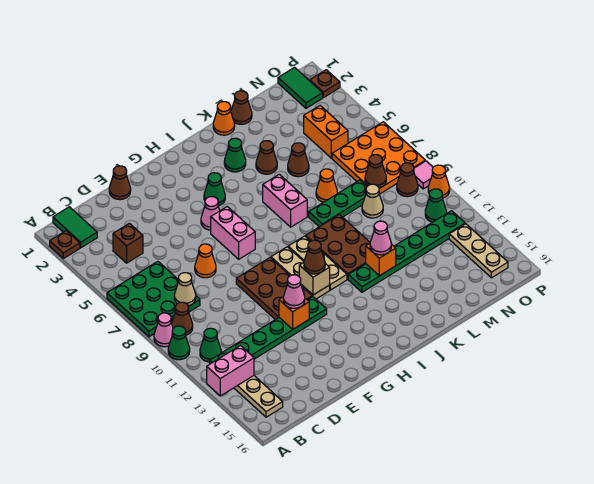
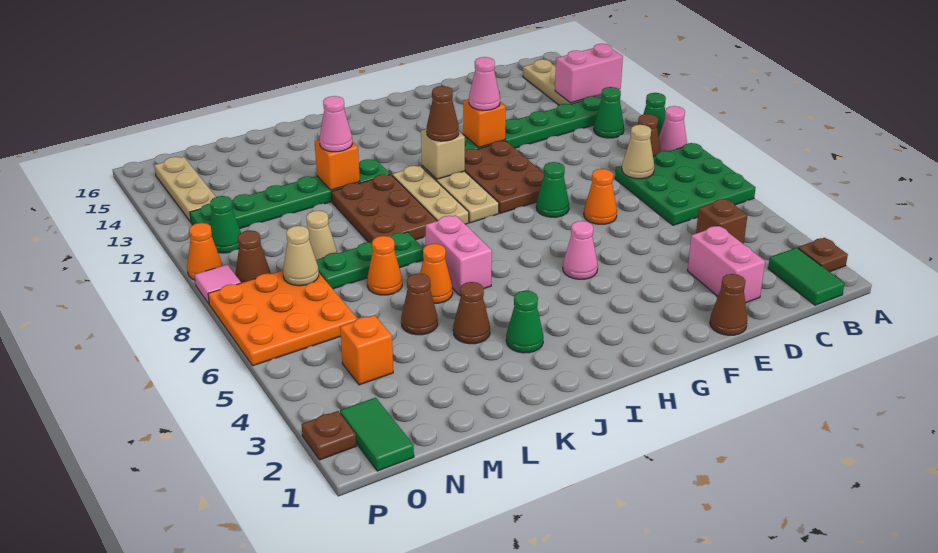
pink brick G6:G7 level 1 -> pink brick D2:D3 level 1
green cone H4 level 1 -> green cone F8 level 1
orange cone K1 level 1 -> orange cone K6 level 1
brown cone L1 level 1 -> none
orange brick N4:N5 level 1 -> orange brick N4 level 1
brown cone N8 level 2 -> tan cone N8 level 2

